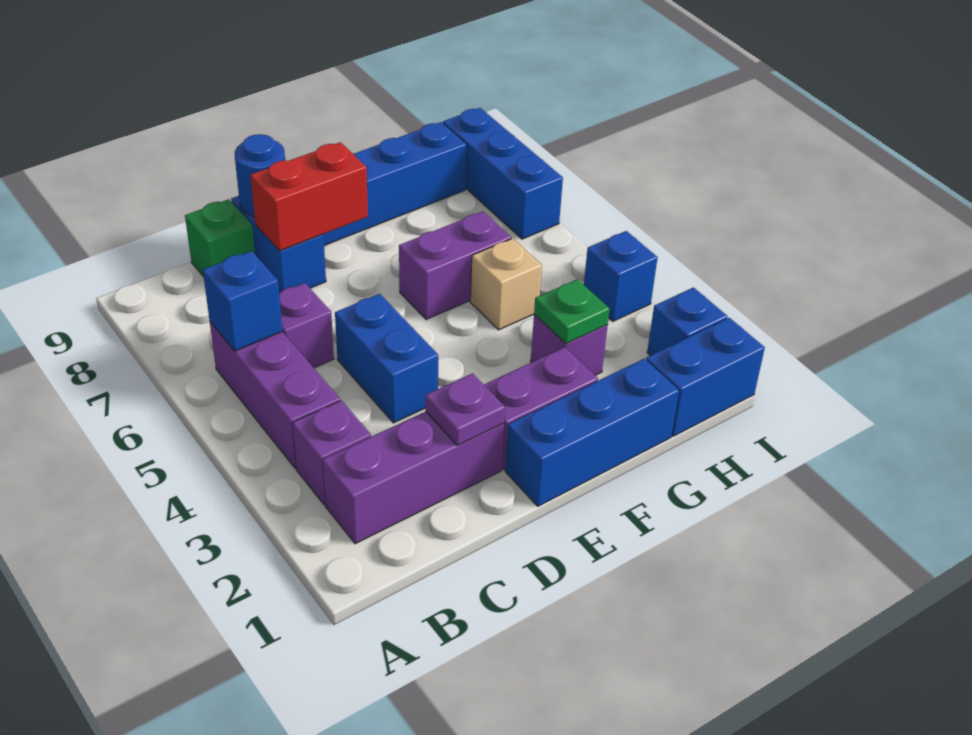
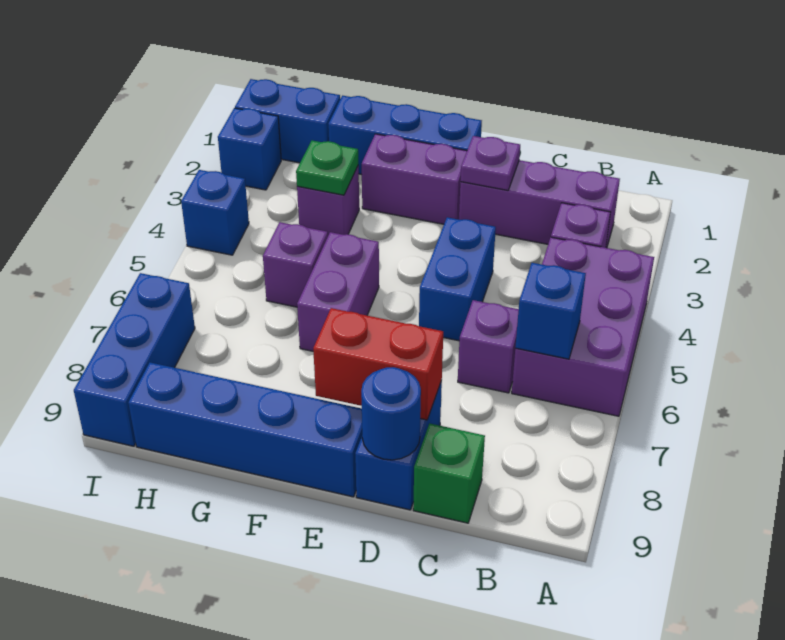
purple brick B4:B6 level 1 -> purple brick A4:B6 level 1
purple brick F6:G6 level 1 -> purple brick F5:F6 level 1
tan brick G5 level 1 -> purple brick G5 level 1

